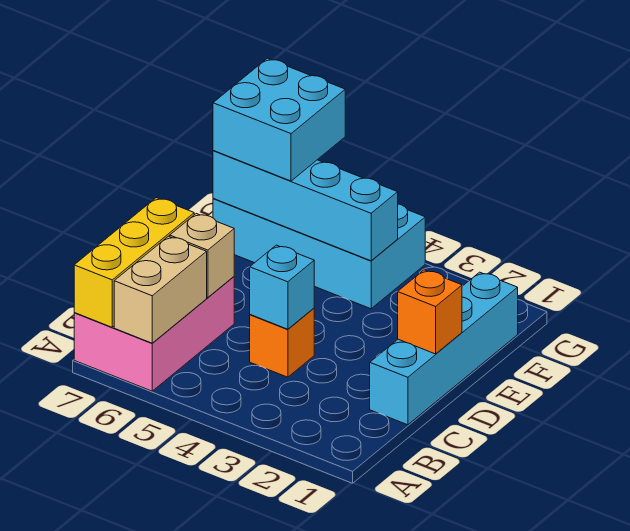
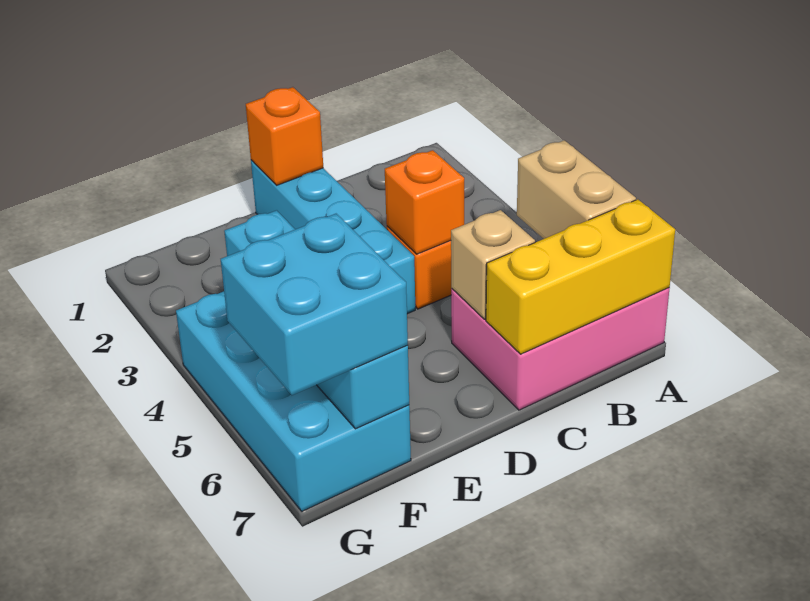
tan brick A6:B6 level 2 -> tan brick A5:A6 level 2
cyan brick C1:F1 level 1 -> cyan brick D1:D4 level 1
cyan brick C4 level 2 -> orange brick C4 level 2

